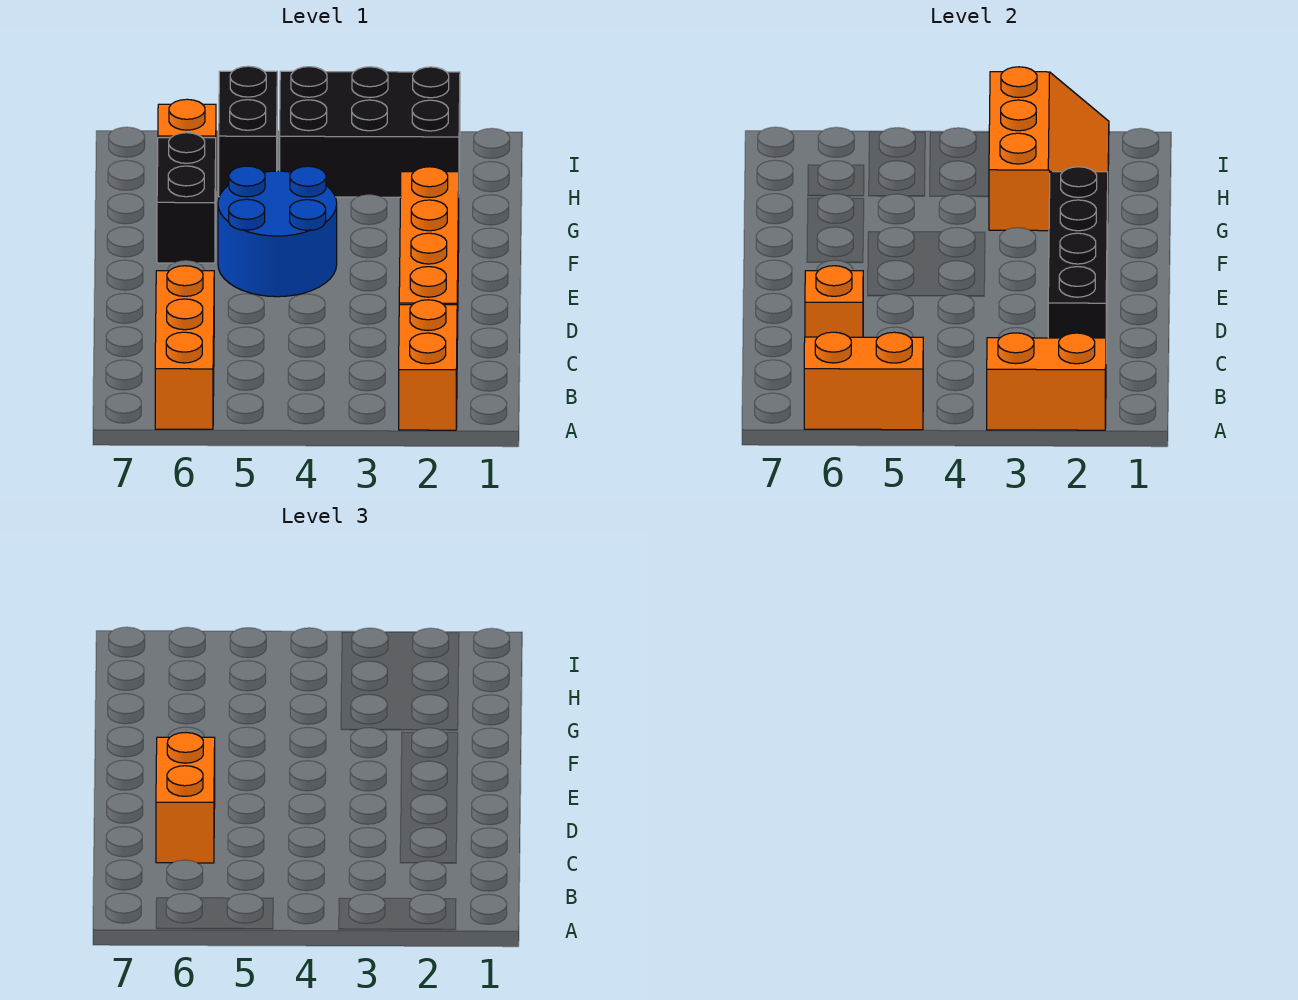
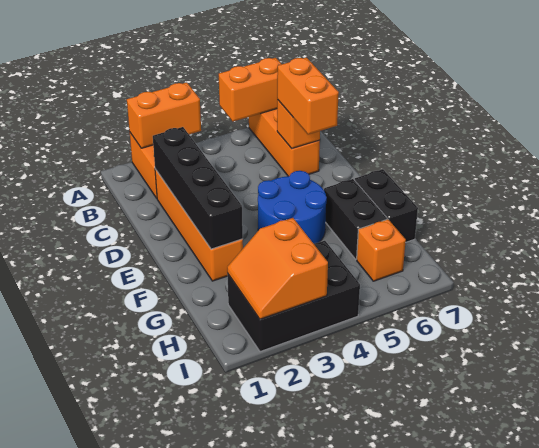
orange slope G2:I3 level 2 top 3 -> orange slope H2:I3 level 2 top 3
black brick H5:I5 level 1 -> black brick F7:G7 level 1

